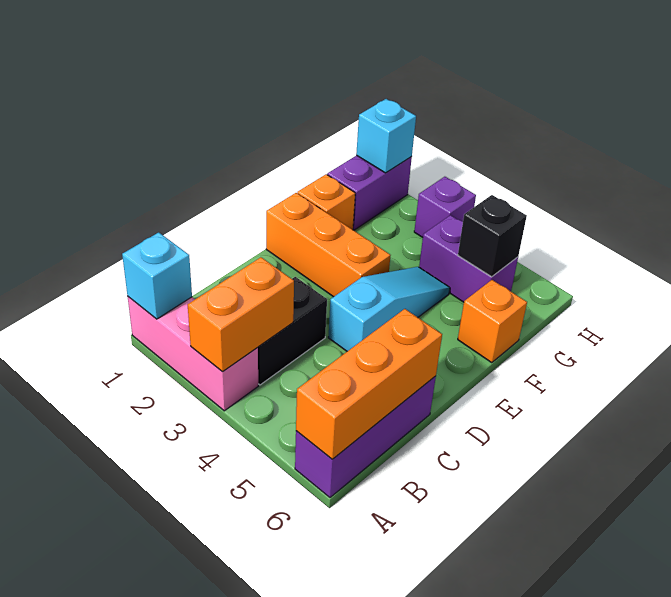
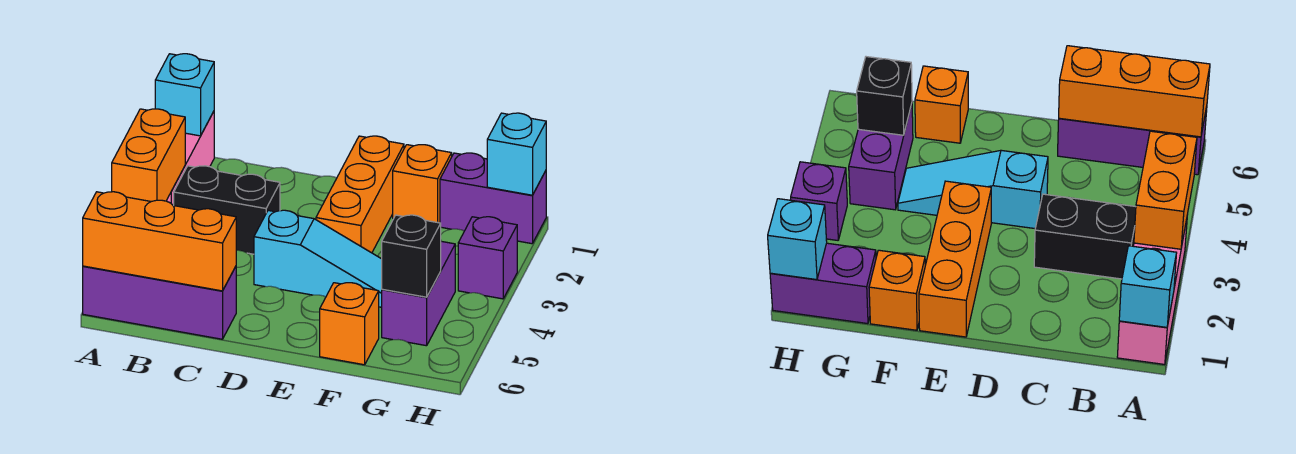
orange brick A3:B3 level 2 -> orange brick A3:A4 level 2

